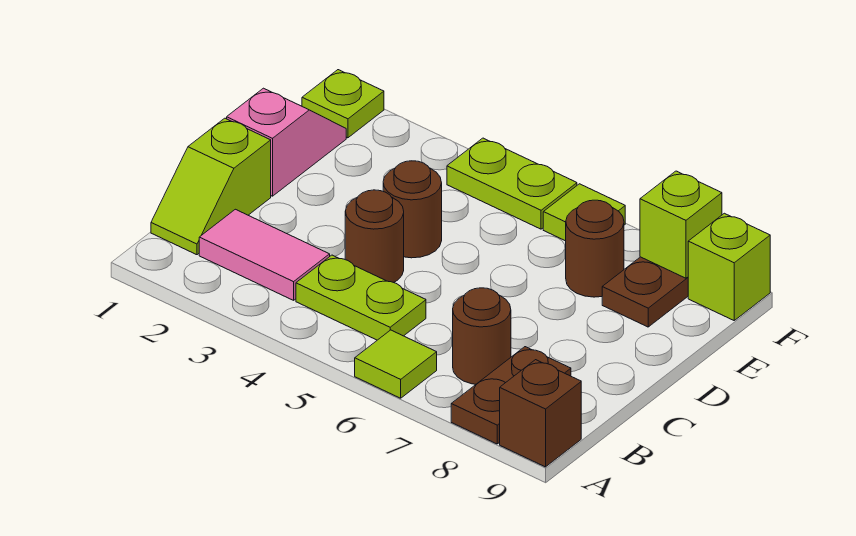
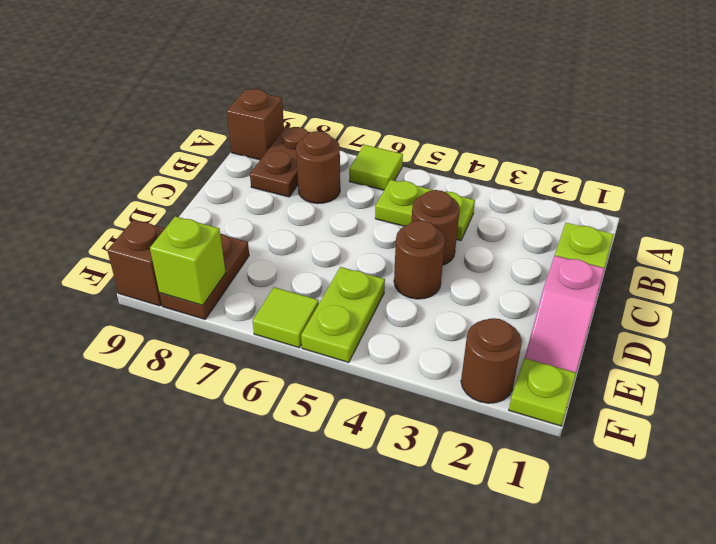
pink tile B2:B3 level 1 -> none
brown round brick E7 level 1 -> brown round brick F2 level 1
lime plate F4:F5 level 1 -> lime plate E5:F5 level 1
lime brick F9 level 1 -> brown brick F9 level 1

